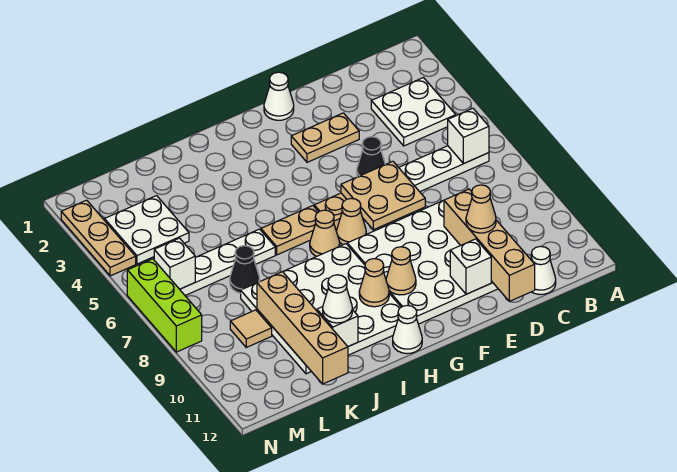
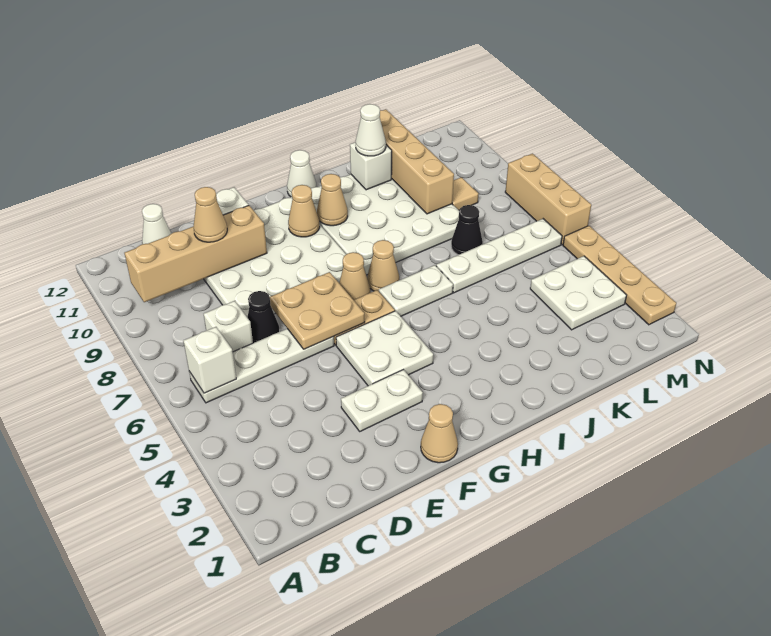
white plate B3:C4 level 1 -> white plate F4:G5 level 1
tan brick D9:D12 level 2 -> tan brick B10:E10 level 2
tan plate E3:F3 level 1 -> white plate E3:F3 level 1
black cone E5 level 1 -> black cone D7 level 1
white cone F1 level 1 -> tan cone F1 level 1
tan plate H6:I6 level 1 -> white plate H6:I6 level 1
white brick M6 level 2 -> white brick C7 level 1
tan plate N2:N4 level 1 -> tan plate N2:N5 level 1
lime brick N6:N8 level 1 -> tan brick N6:N8 level 1

